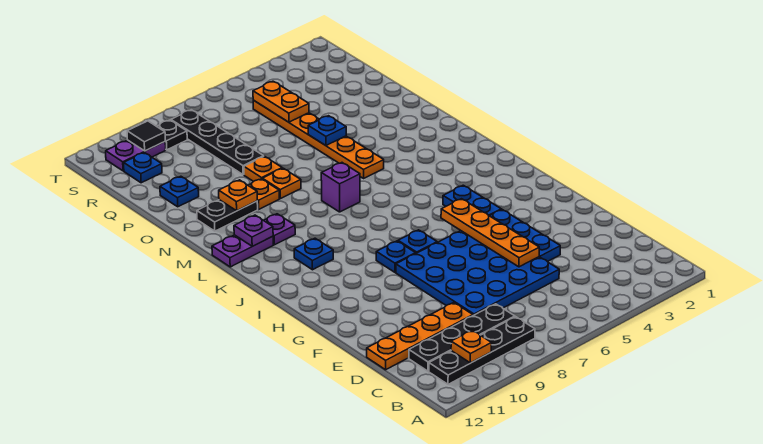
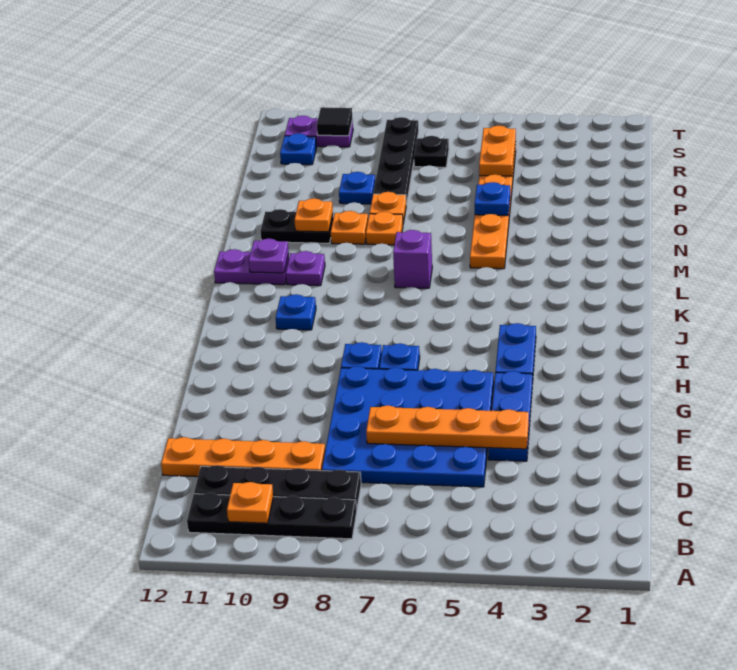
orange plate E5:H5 level 2 -> orange plate E4:E7 level 2
blue plate P11 level 1 -> blue plate P9 level 1
black plate S9 level 1 -> black plate R7 level 1

